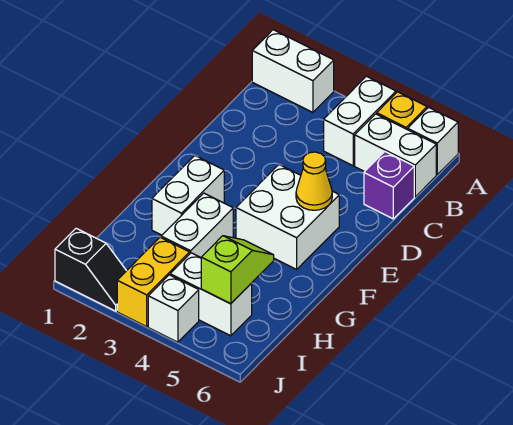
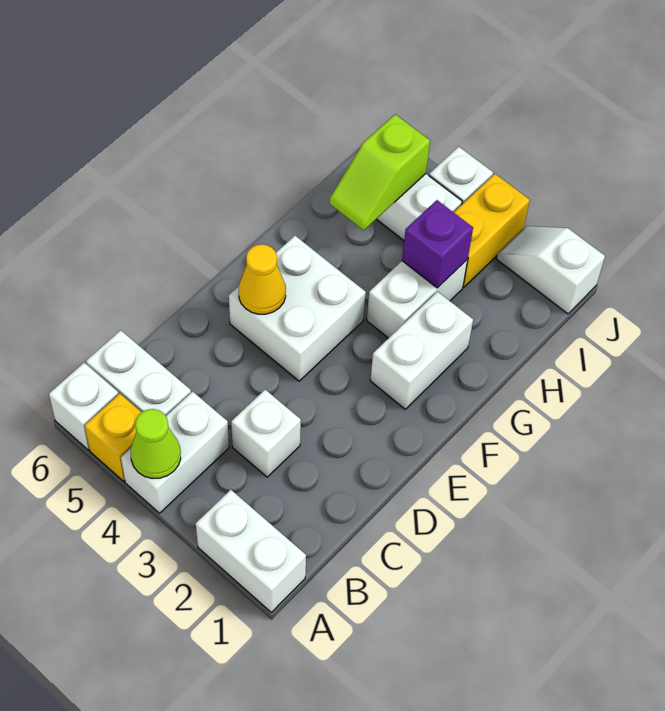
none -> lime cone A4 level 2
none -> white brick C3 level 1
purple brick C6 level 1 -> purple brick H3 level 2
black slope J1:J2 level 1 top 1 -> white slope J1:J2 level 1 top 1

